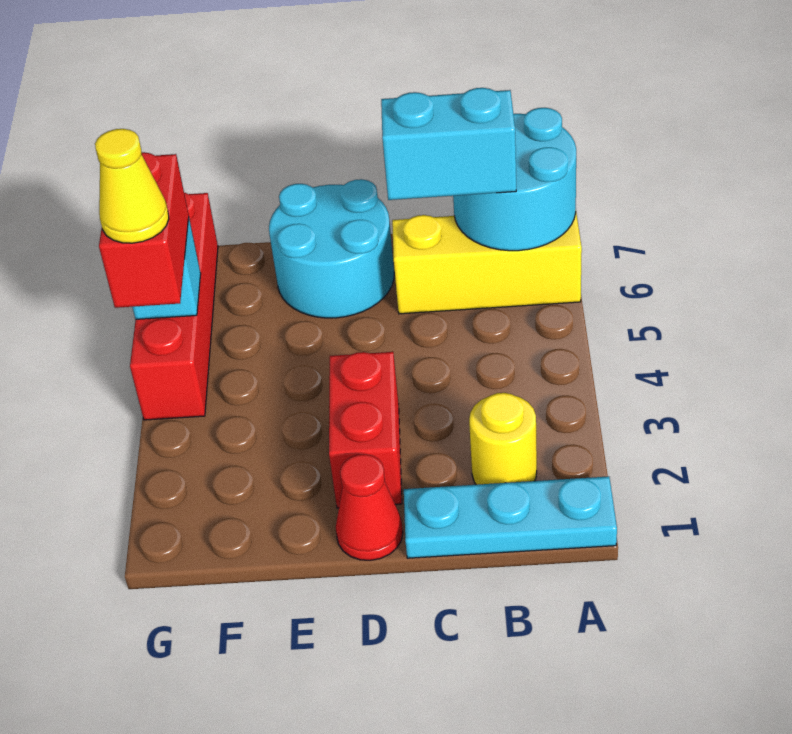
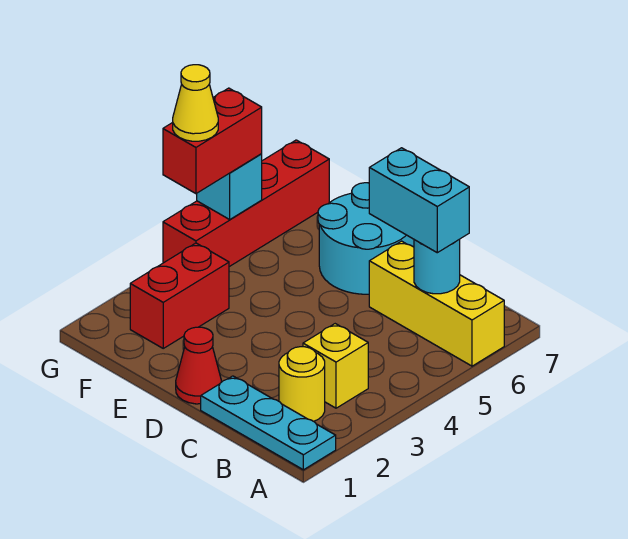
cyan round brick A6:B7 level 2 -> cyan round brick B6 level 2
none -> yellow brick B3 level 1
red brick D2:D3 level 1 -> red brick F2:F3 level 1

